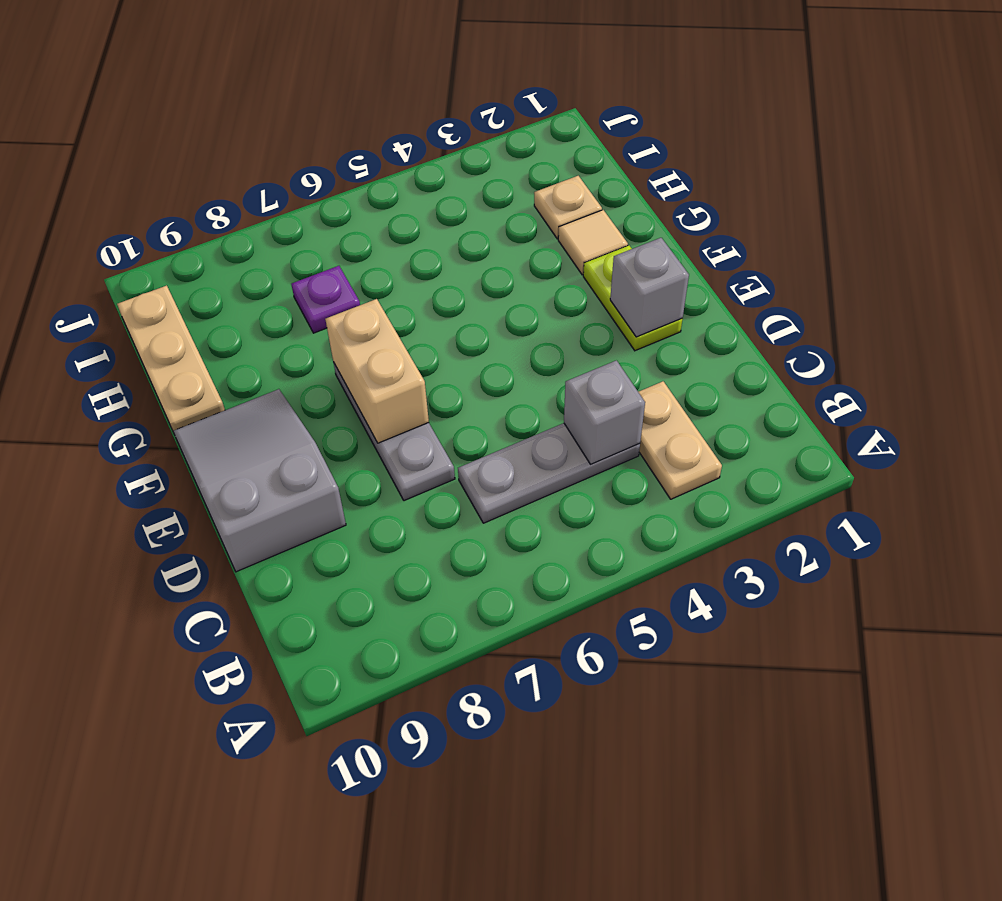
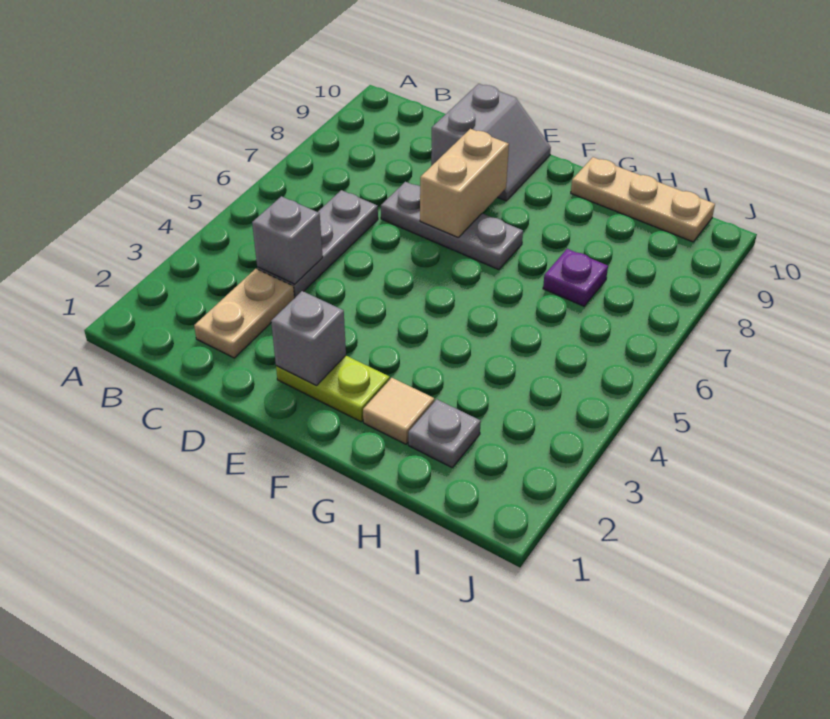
tan plate B3:C3 level 1 -> tan plate C2:C3 level 1
grey slope D9:F10 level 1 top D -> grey slope D9:E10 level 1 top D
tan brick E7:F7 level 2 -> tan brick E7:E8 level 2
tan plate H2 level 1 -> grey plate H2 level 1

